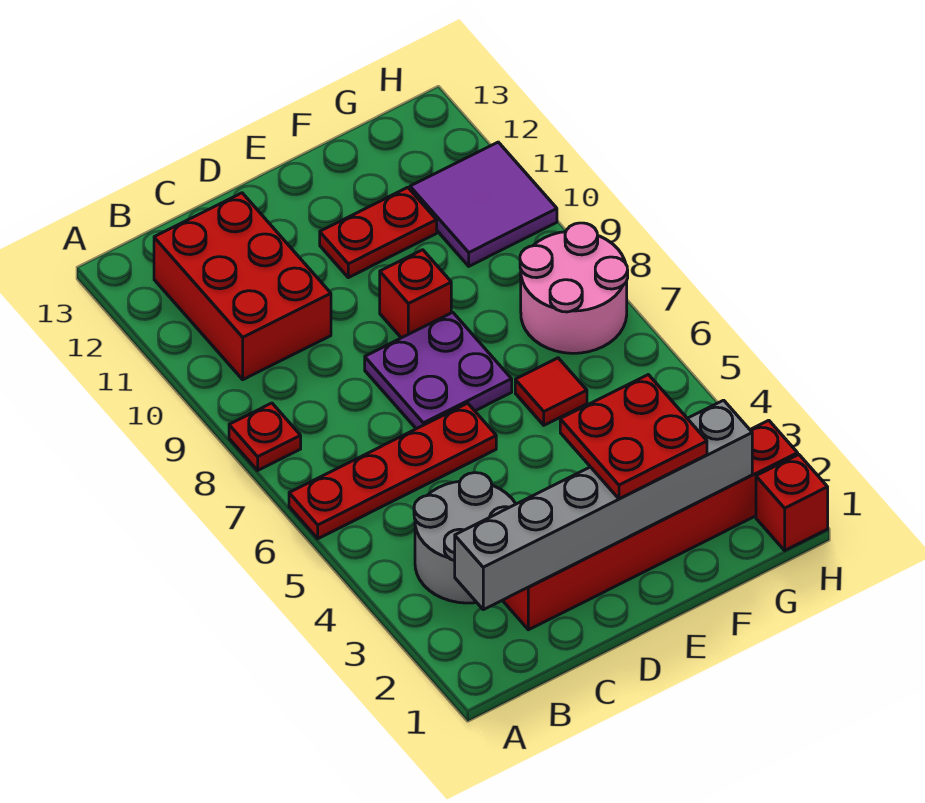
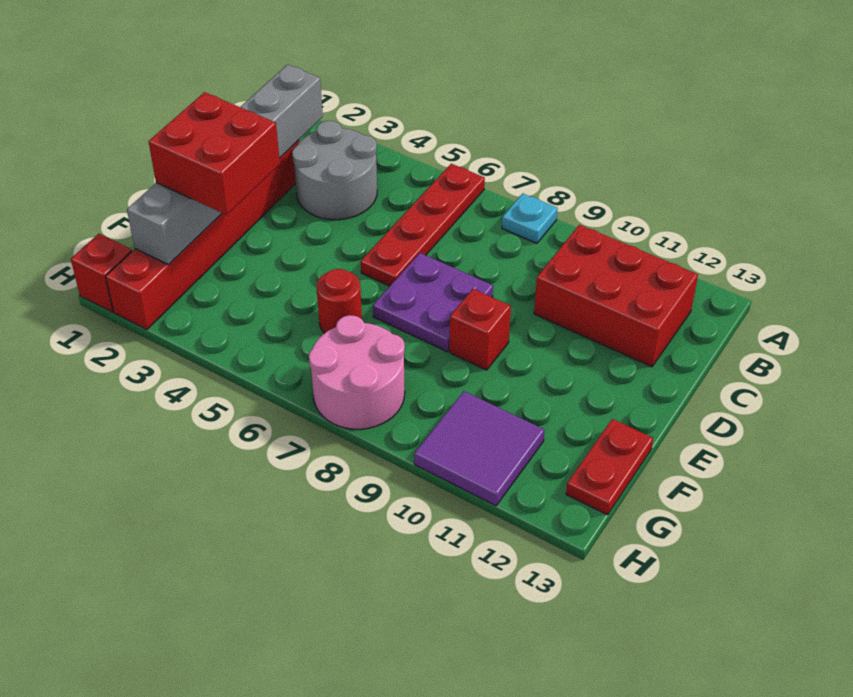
red plate A8 level 1 -> cyan plate A8 level 1
red plate E2:F3 level 3 -> red brick E2:F3 level 3
red plate E11:F11 level 1 -> red plate F13:G13 level 1
red tile F6 level 1 -> red round brick F6 level 1

